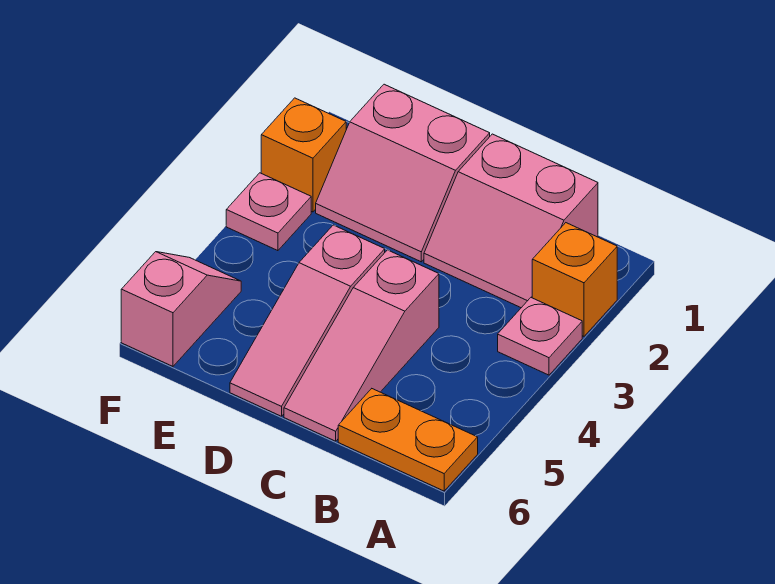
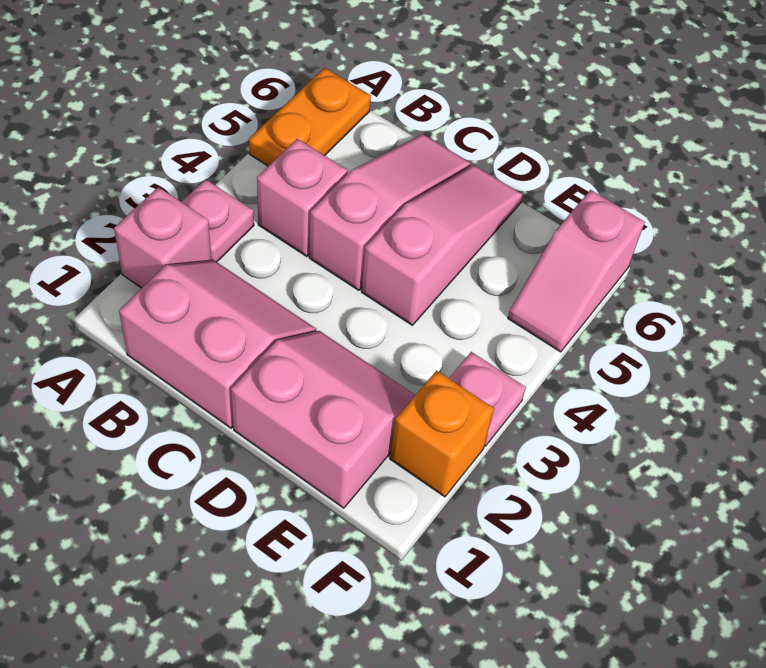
orange brick A2 level 1 -> pink brick A2 level 1
orange plate A6:B6 level 1 -> orange plate A5:A6 level 1
none -> pink brick B4 level 1

